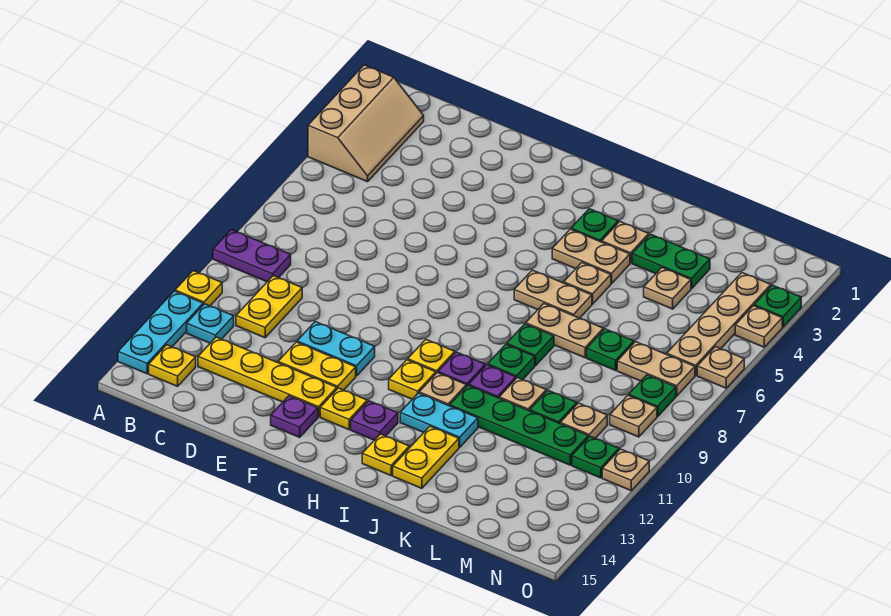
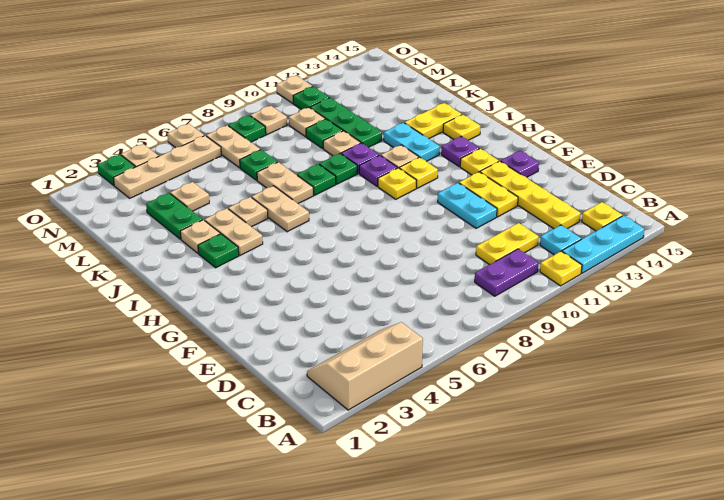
purple plate A9:B9 level 1 -> purple plate B9:B10 level 1
green plate J11:M11 level 1 -> green plate K11:M11 level 1

